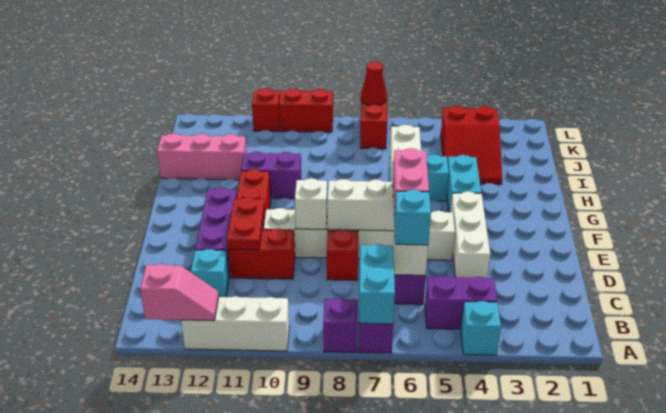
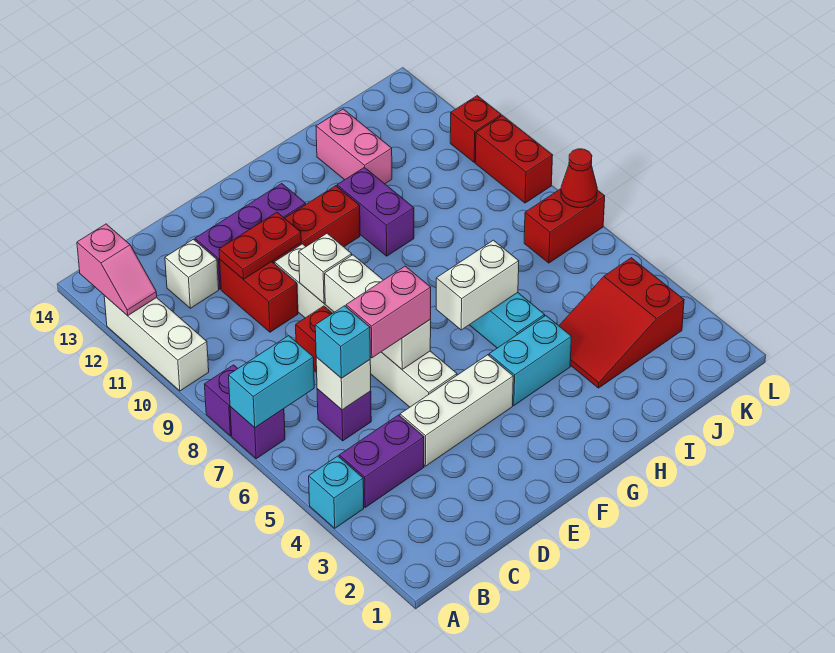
purple brick B4:B5 level 1 -> purple brick B4:C4 level 1
cyan brick C12 level 1 -> white brick C12 level 1
pink brick I12:I14 level 1 -> pink brick I12:I13 level 1

